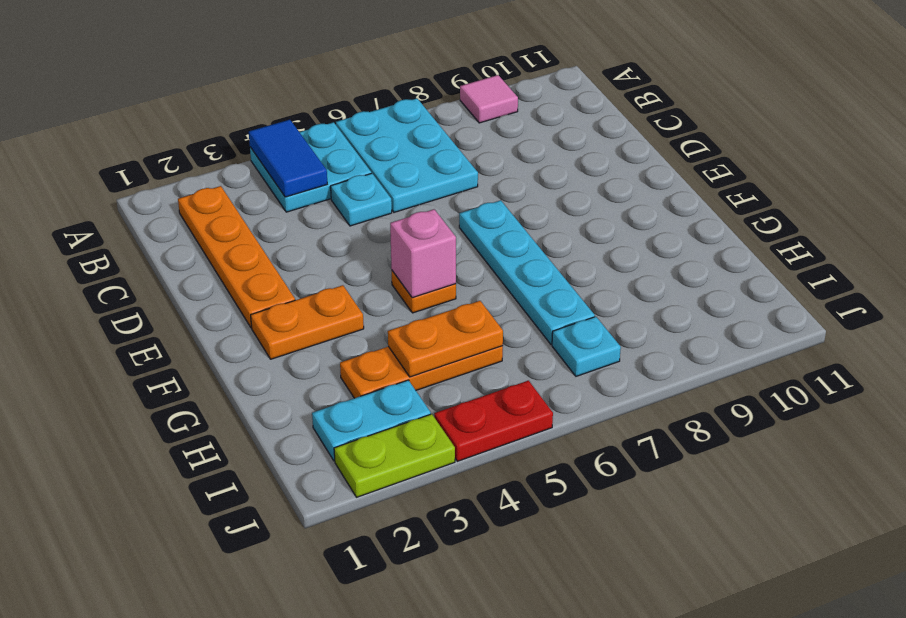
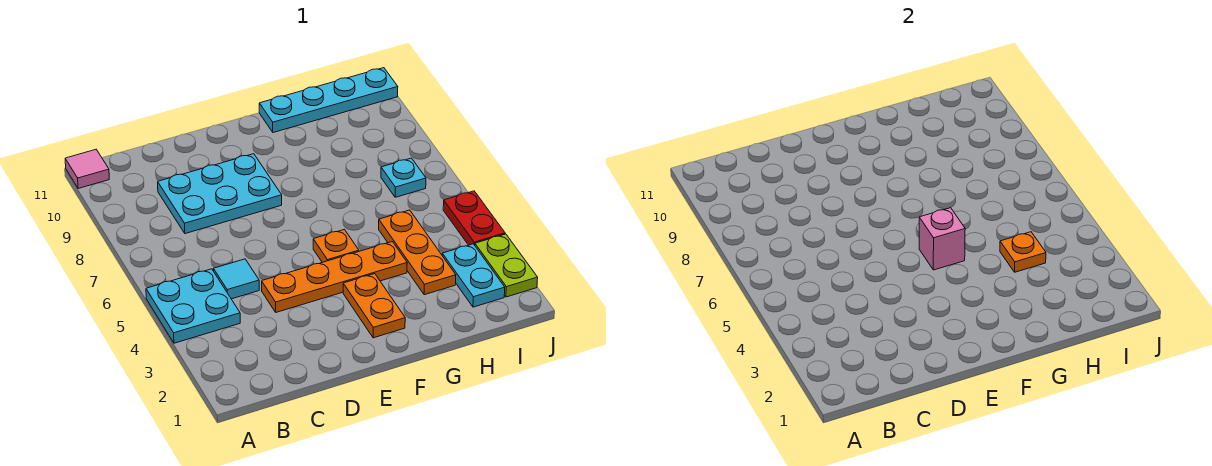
blue tile A4:B4 level 2 -> none
cyan plate A6:C7 level 1 -> cyan plate C8:E9 level 1
pink tile A9 level 1 -> pink tile A11 level 1
orange plate B2:E2 level 1 -> orange plate D4:G4 level 1
cyan plate C5 level 1 -> cyan tile C5 level 1
cyan plate E7:H7 level 1 -> cyan plate G11:J11 level 1
orange plate H4:H5 level 2 -> orange plate H4 level 2

